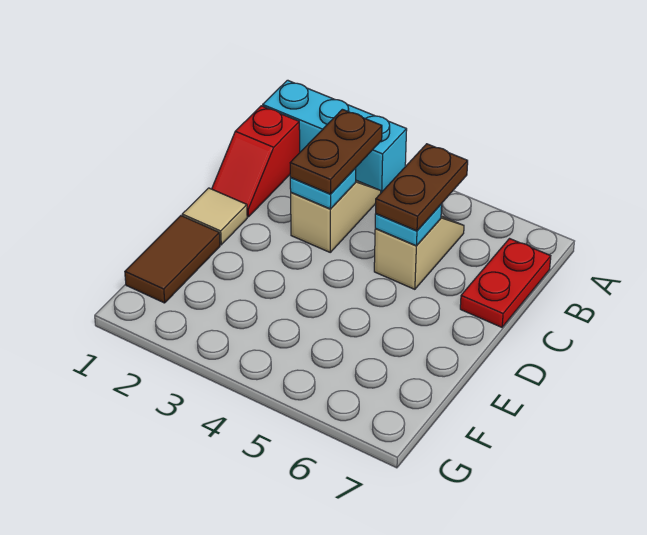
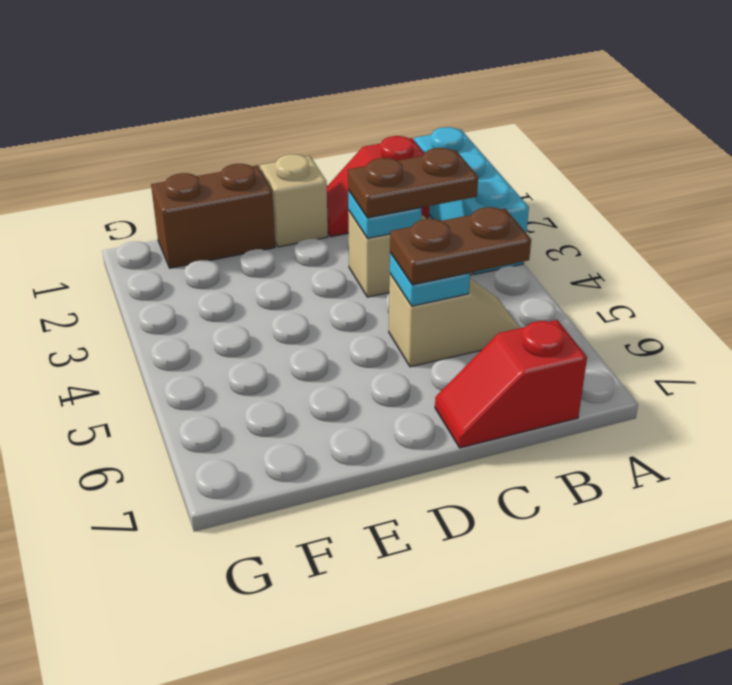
red plate B7:C7 level 1 -> red slope B7:C7 level 1 top B
tan tile D1 level 1 -> tan brick D1 level 1
brown tile E1:F1 level 1 -> brown brick E1:F1 level 1

